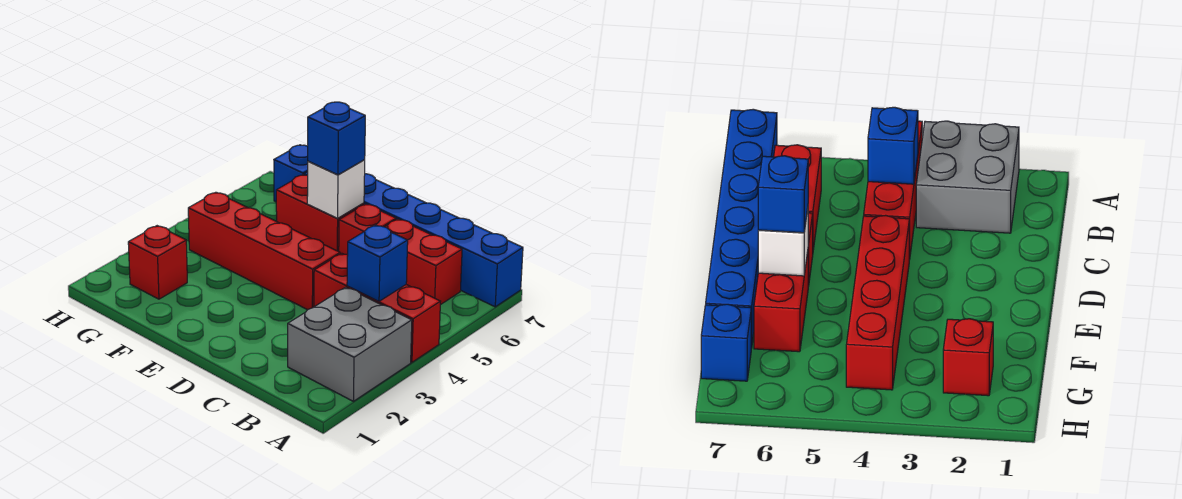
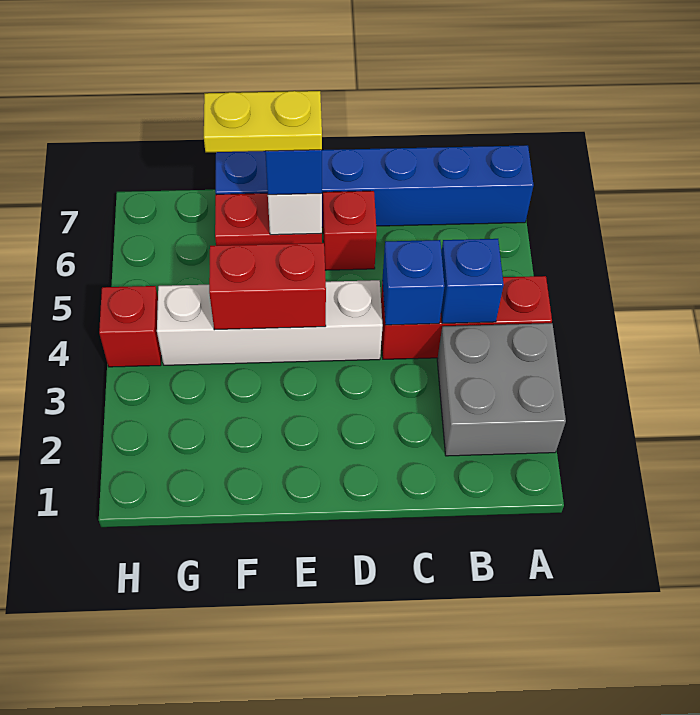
red brick B6:C6 level 1 -> red brick E4:F4 level 2
red brick D4:G4 level 1 -> white brick D4:G4 level 1
none -> yellow plate E6:F6 level 4
red brick G2 level 1 -> red brick H4 level 1
blue brick G7 level 1 -> blue brick C4 level 2

